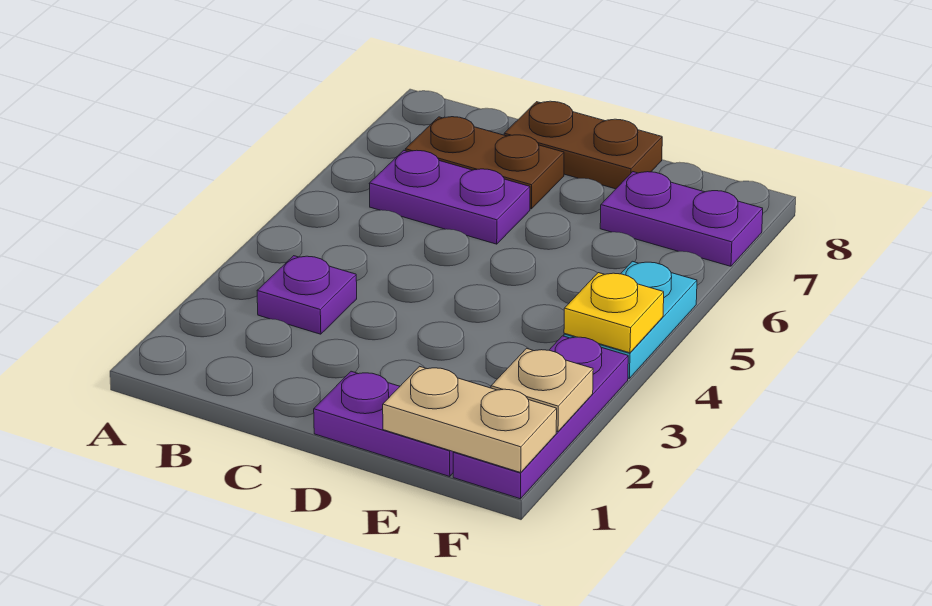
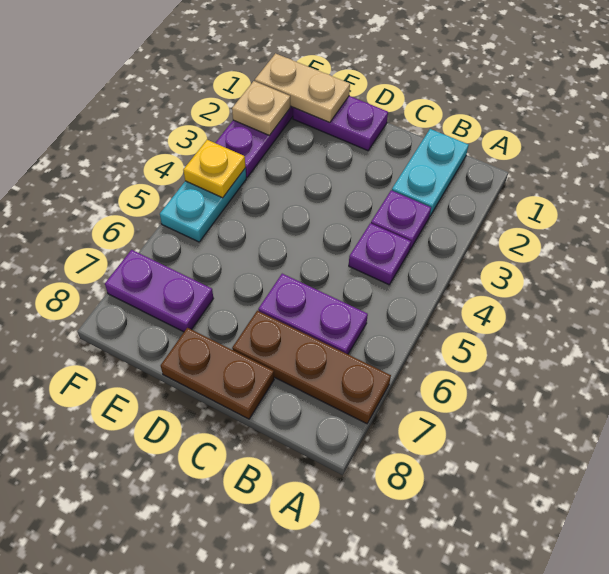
none -> cyan plate B1:B2 level 1
none -> purple plate B4 level 1
brown plate B7:C7 level 1 -> brown plate A7:C7 level 1

